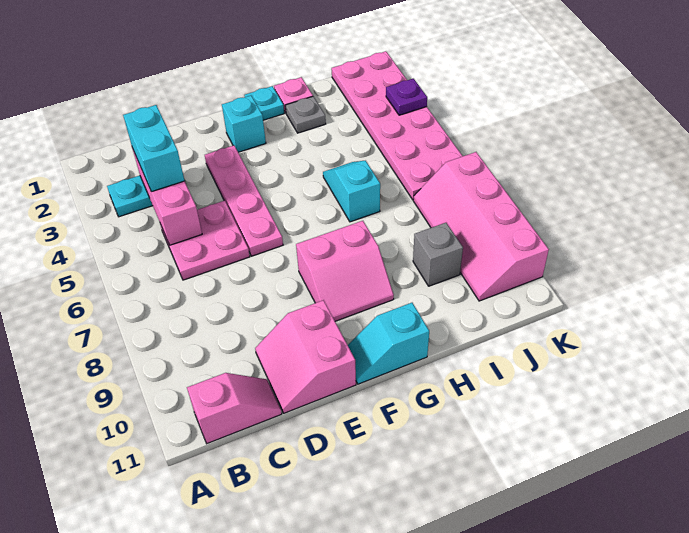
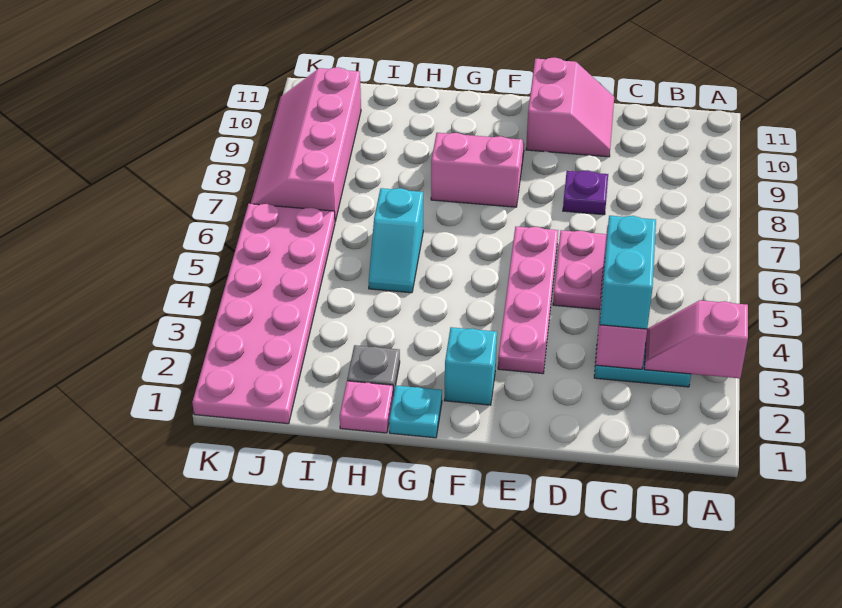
pink slope B11:C11 level 1 top B -> pink slope A3:B3 level 2 top A
cyan slope F11:G11 level 1 top G -> none
grey brick I9 level 1 -> none
pink slope J7:K10 level 1 top K -> pink slope J7:K10 level 1 top J
purple plate K3 level 2 -> purple plate D8 level 1

